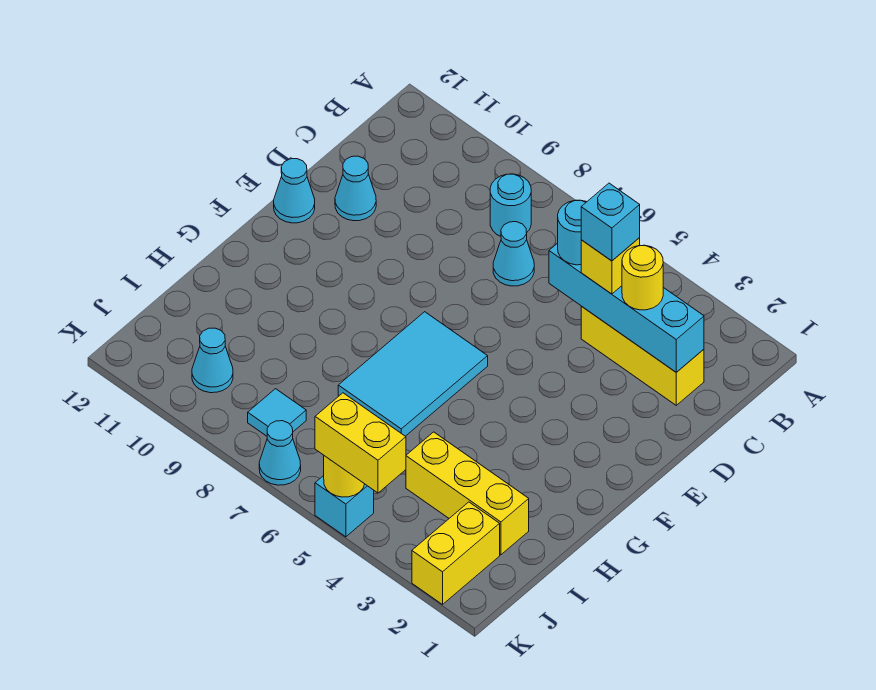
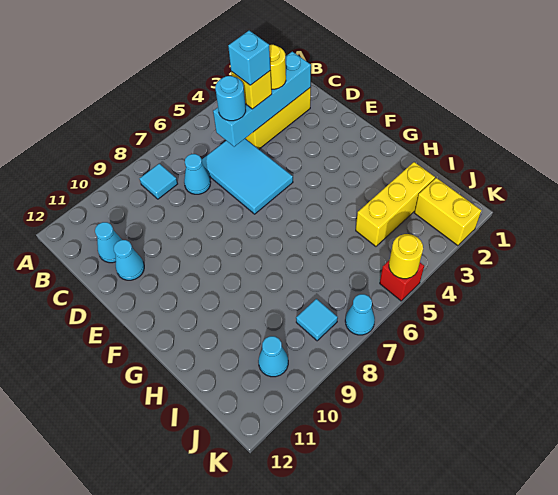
cyan round brick B8 level 1 -> cyan tile B8 level 1
cyan cone E12 level 1 -> cyan cone C11 level 1
cyan tile F6:H7 level 1 -> cyan tile C5:E6 level 1
yellow brick K4:K5 level 3 -> none
cyan brick K5 level 1 -> red brick K5 level 1

